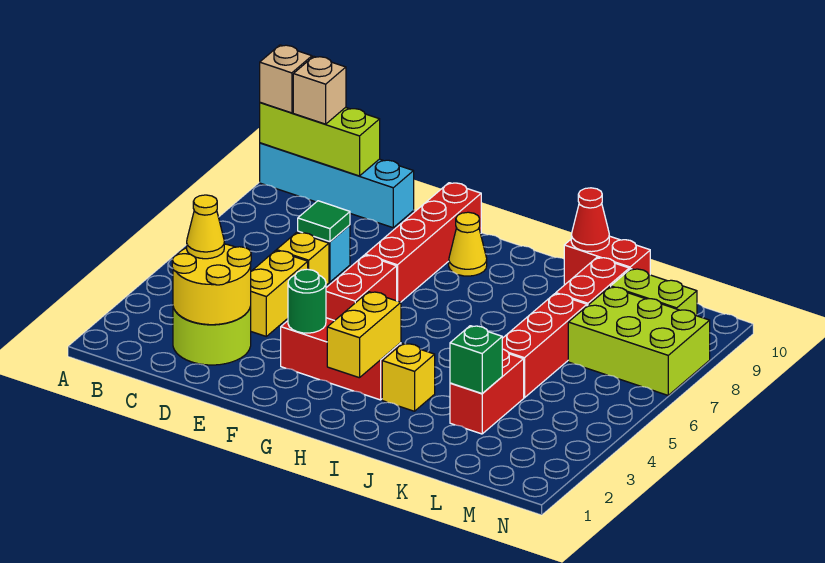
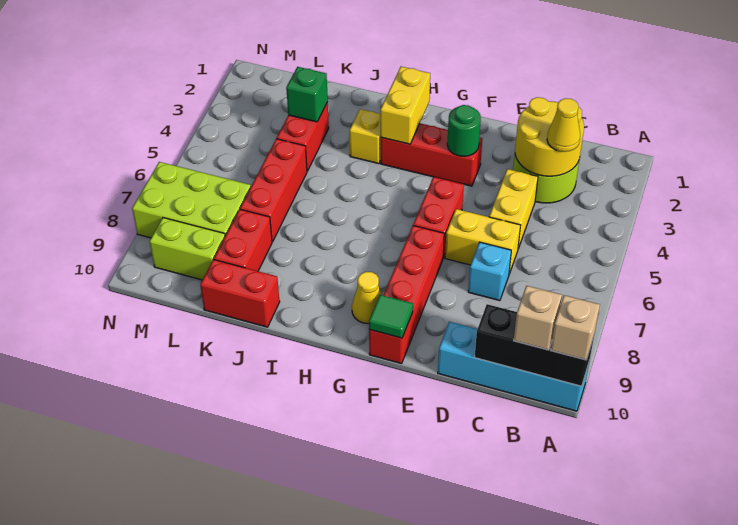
lime brick A10:C10 level 2 -> black brick A10:C10 level 2
yellow brick D6 level 1 -> yellow brick D6:E6 level 1
green tile D7 level 2 -> green tile F10 level 2
red cone J10 level 2 -> none

